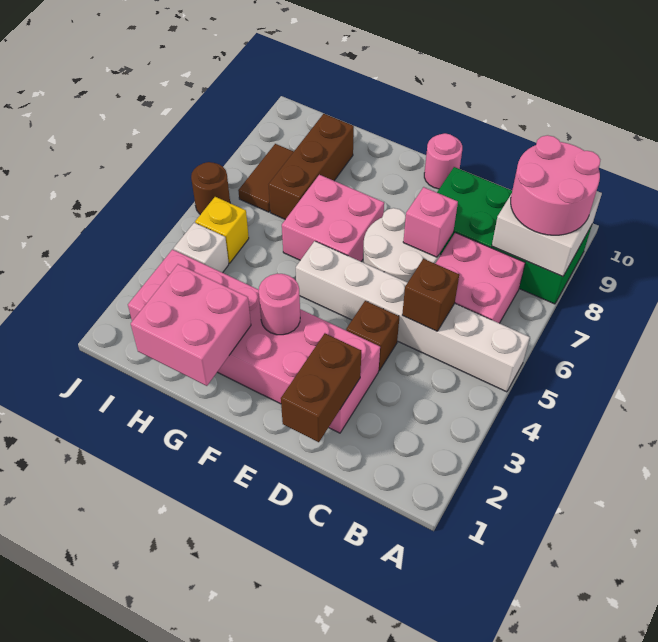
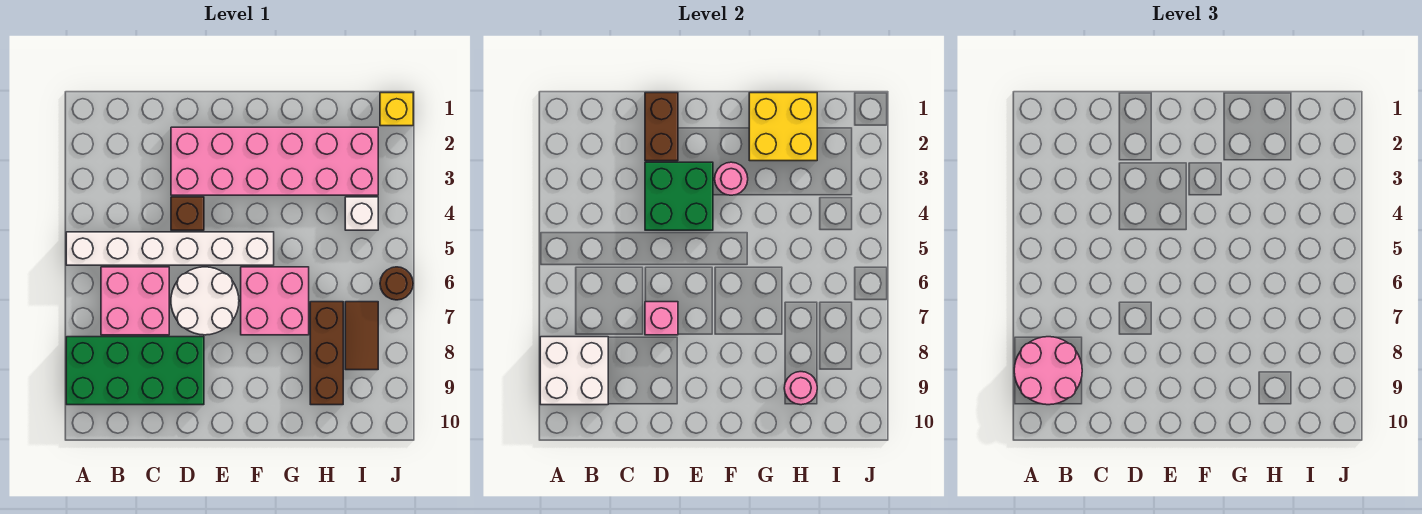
brown brick C5 level 2 -> none
none -> green brick D3:E4 level 2
pink round brick E10 level 1 -> pink round brick H9 level 2
pink brick G1:H2 level 2 -> yellow brick G1:H2 level 2
yellow brick I5 level 1 -> yellow brick J1 level 1

